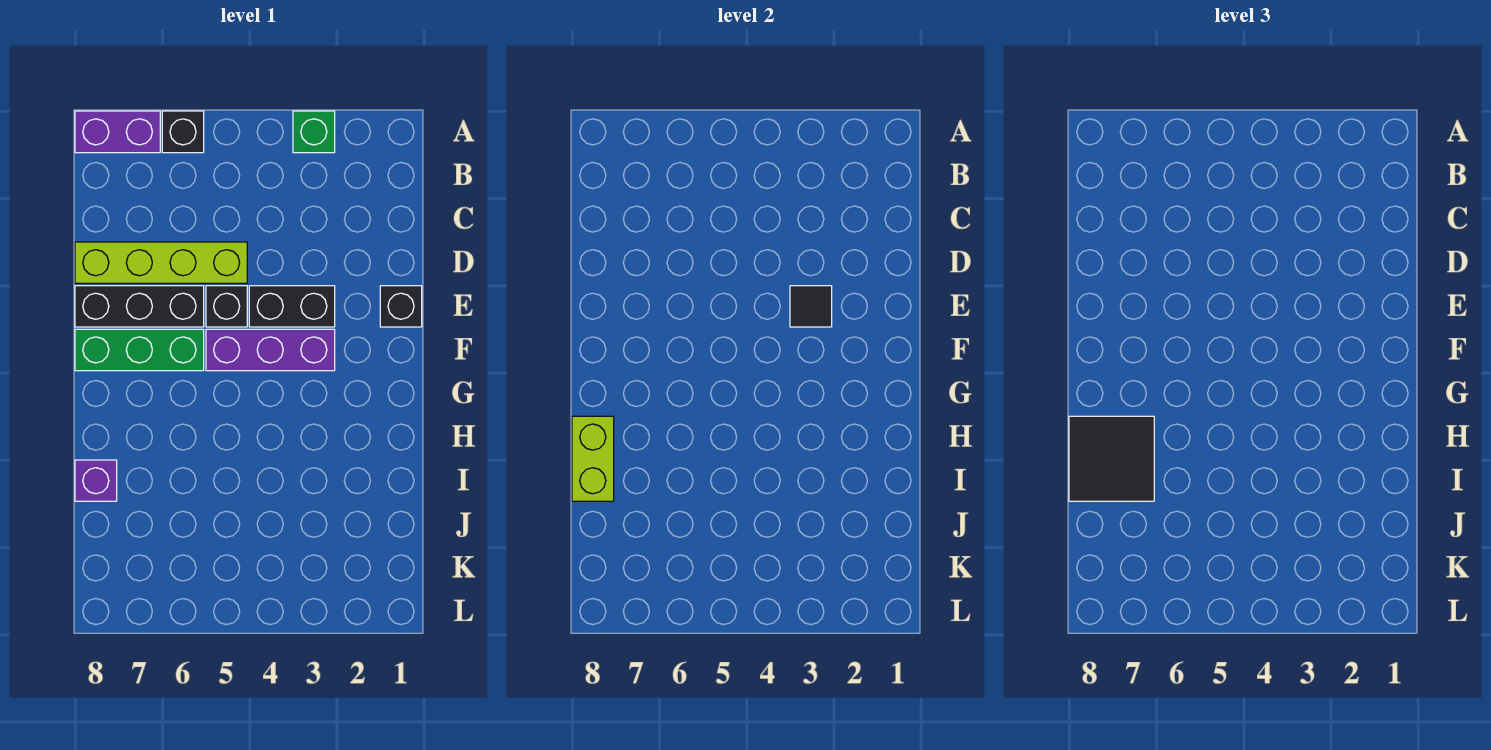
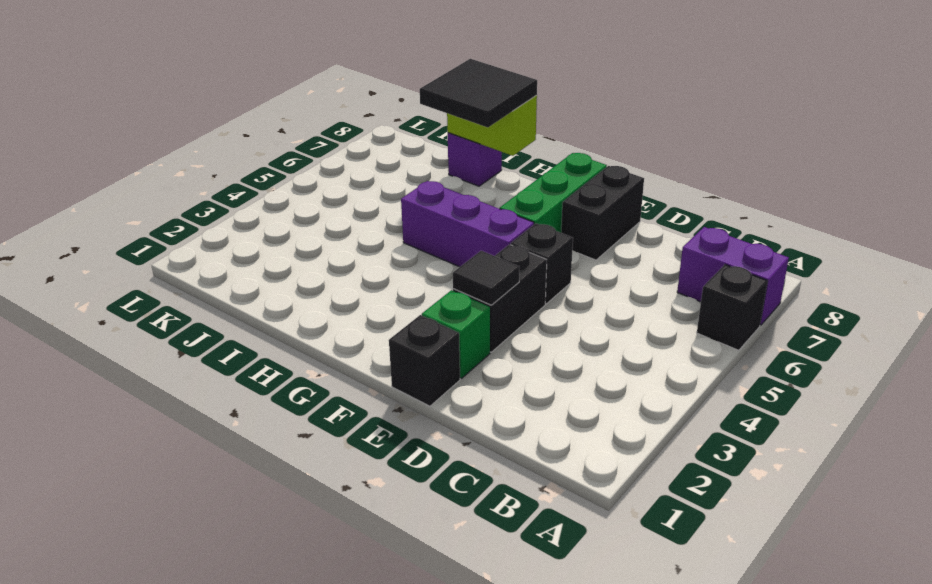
green brick A3 level 1 -> green brick E2 level 1
purple brick A7:A8 level 1 -> purple brick A7:B7 level 1
lime brick D5:D8 level 1 -> none
black brick E6:E8 level 1 -> black brick E7:E8 level 1
purple brick F3:F5 level 1 -> purple brick F5:H5 level 1

